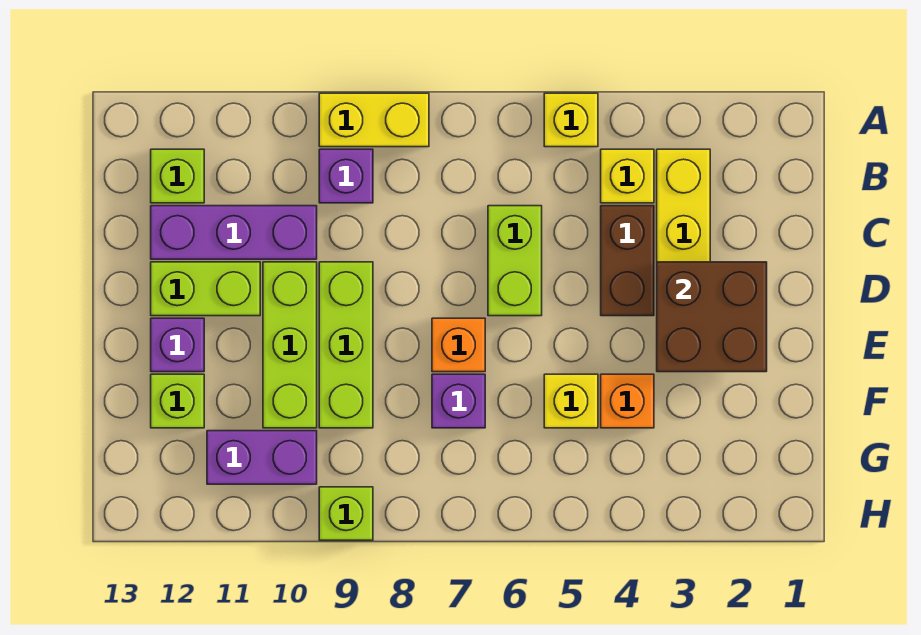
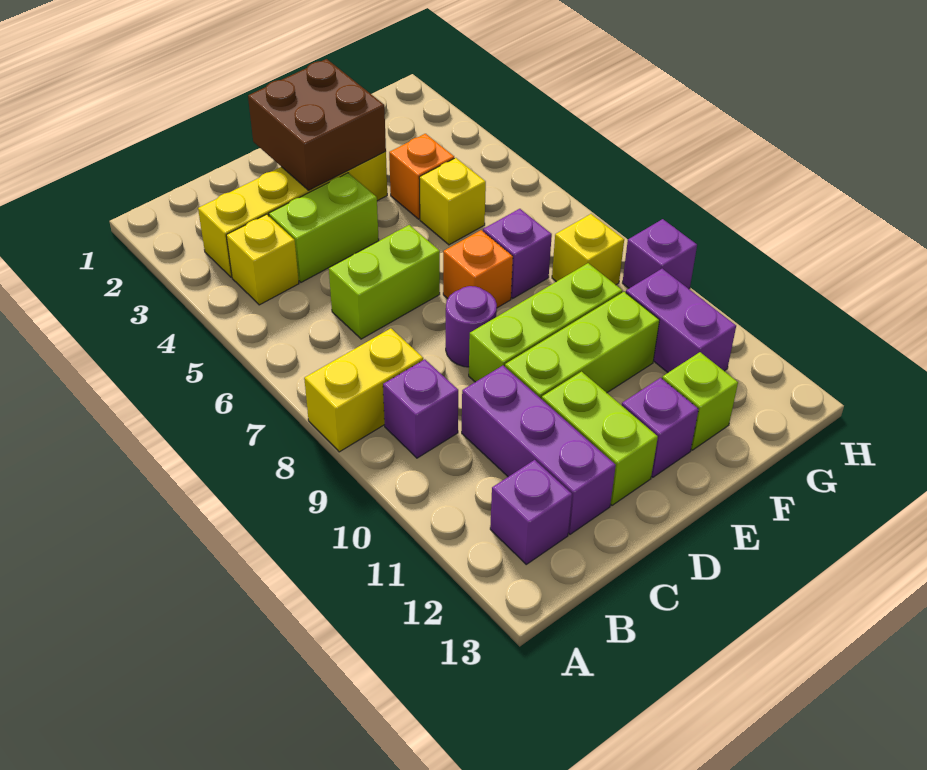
yellow brick A5 level 1 -> yellow brick G8 level 1
yellow brick A8:A9 level 1 -> yellow brick A8:B8 level 1
lime brick B12 level 1 -> purple brick B12 level 1
brown brick C4:D4 level 1 -> lime brick C4:D4 level 1
none -> purple round brick D8 level 1
lime brick H9 level 1 -> purple brick H9 level 1

